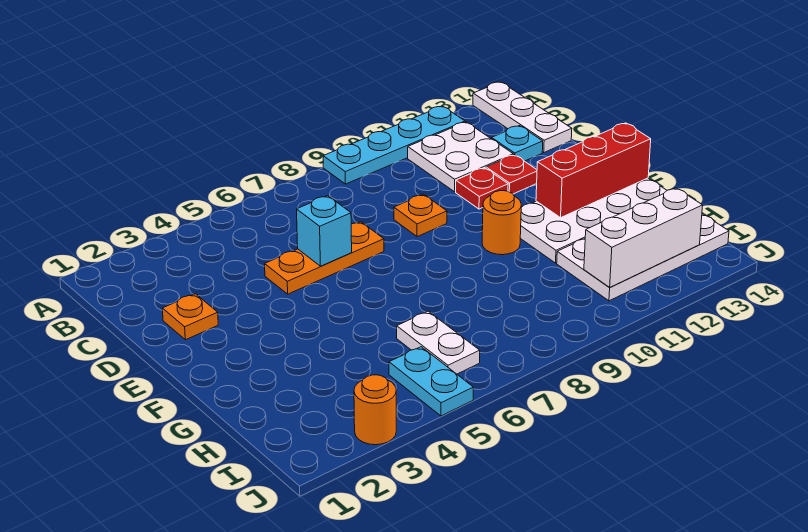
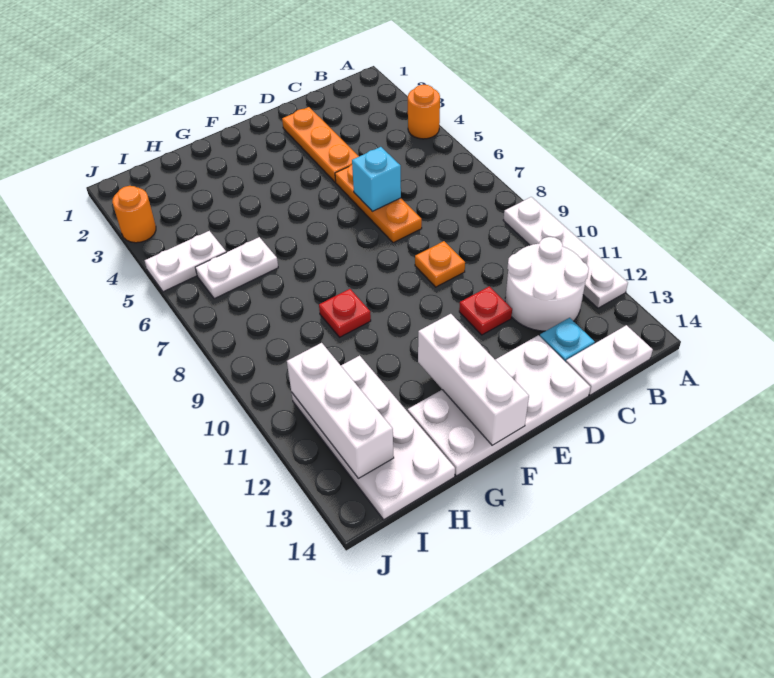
cyan plate A9:A12 level 1 -> white plate A9:A12 level 1
white plate A14:C14 level 1 -> white plate B14:C14 level 1
white plate B11:C12 level 1 -> white round brick B11:C12 level 1
orange plate D2 level 1 -> orange plate D2:D4 level 1
red plate D12 level 1 -> red plate G9 level 1
orange round brick F10 level 1 -> orange round brick A4 level 1
white plate F11:G14 level 1 -> white plate D13:G14 level 1
red brick F12:F14 level 2 -> white brick F12:F14 level 2
cyan plate I5:J5 level 1 -> white plate I5:J5 level 1

